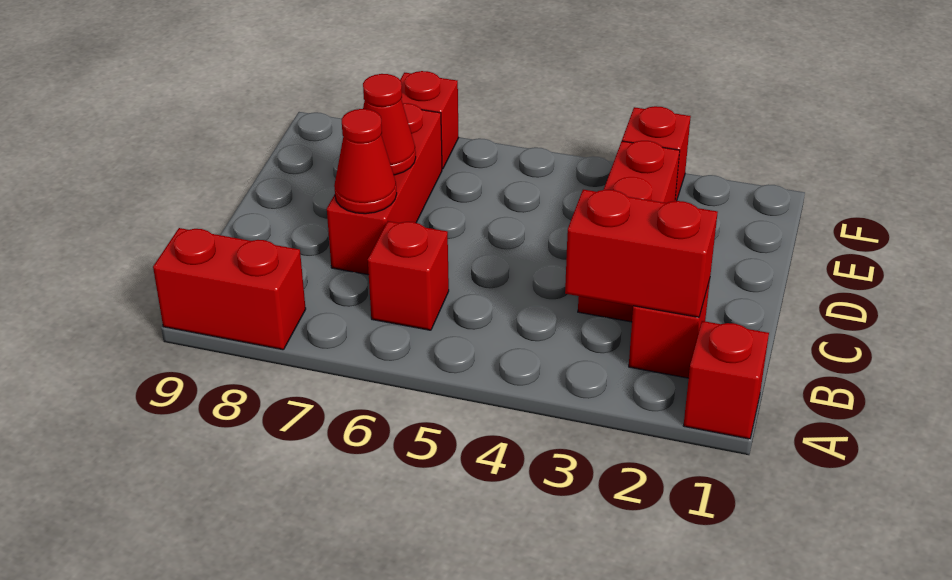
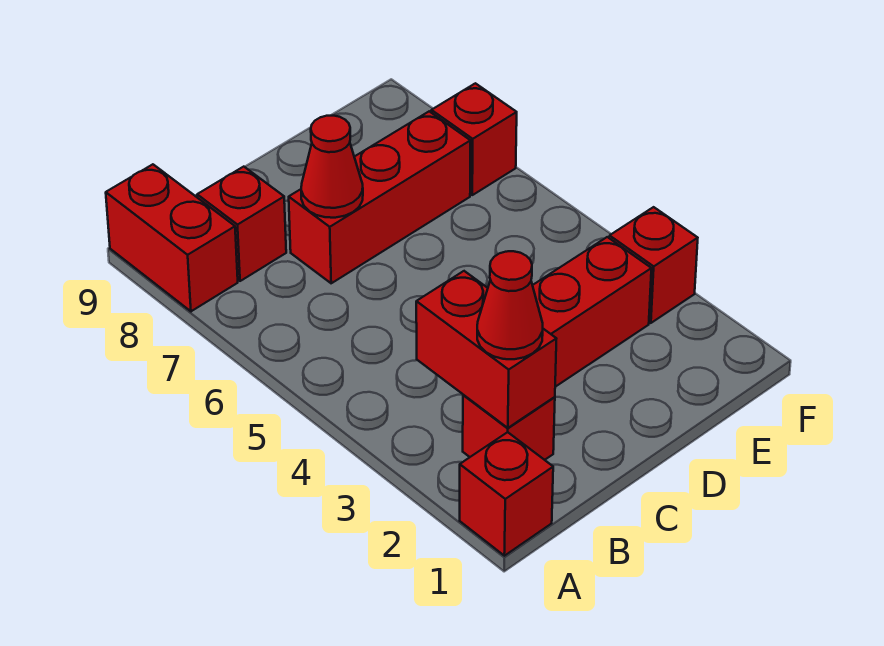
red brick B6 level 1 -> red brick B8 level 1
red cone D7 level 2 -> red cone B2 level 3

